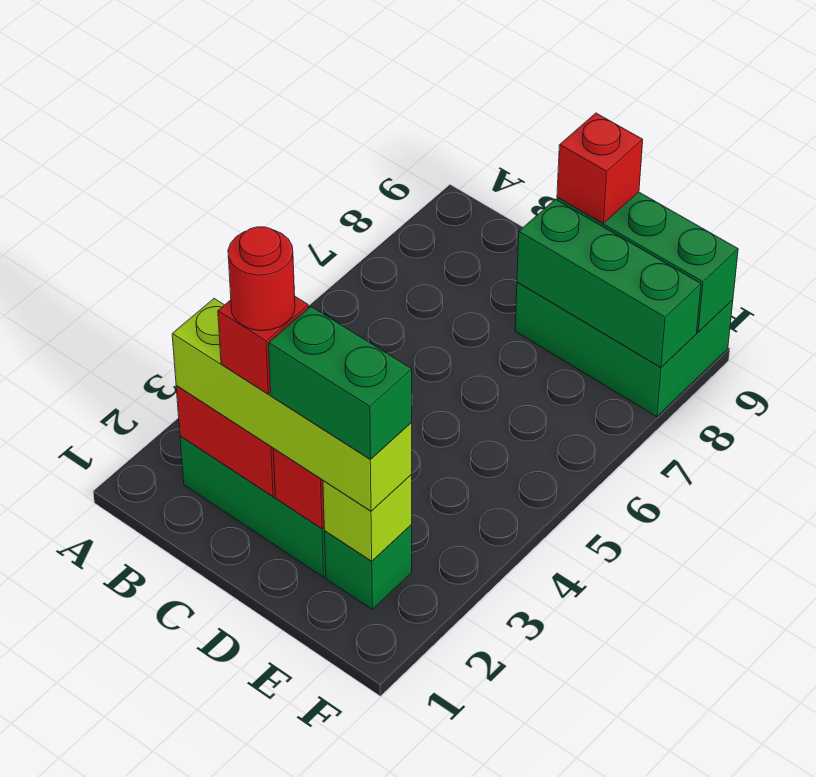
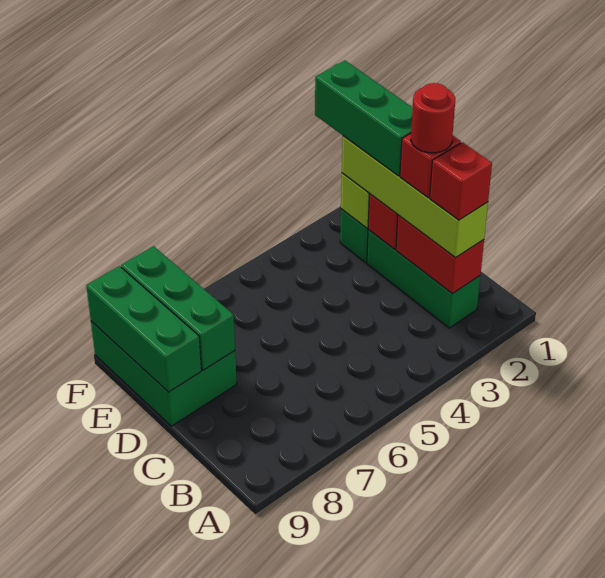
green brick D2:E2 level 4 -> green brick D2:F2 level 4
red brick D9 level 3 -> red brick B2 level 4

